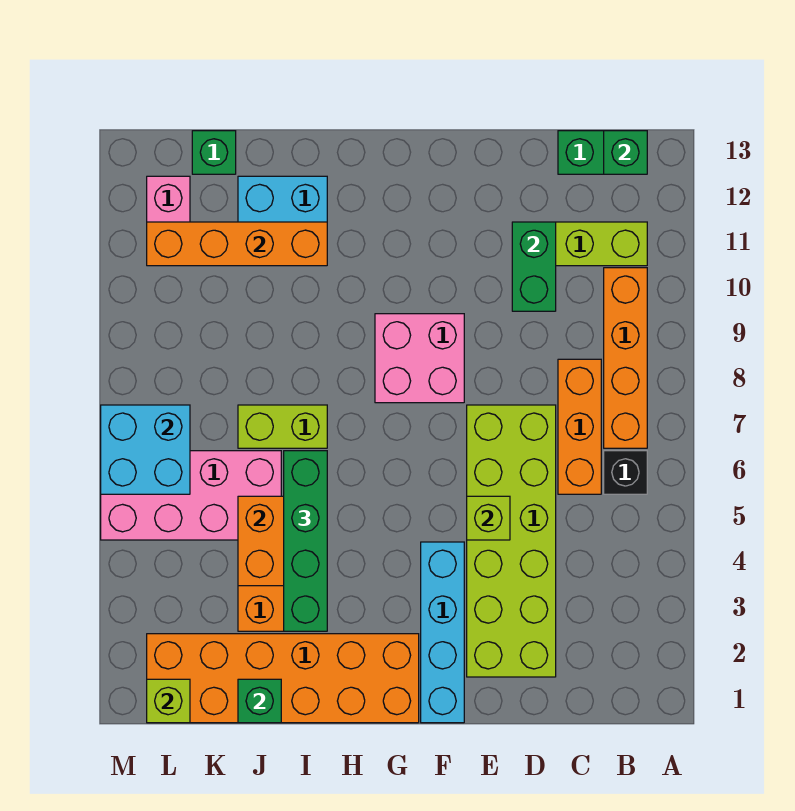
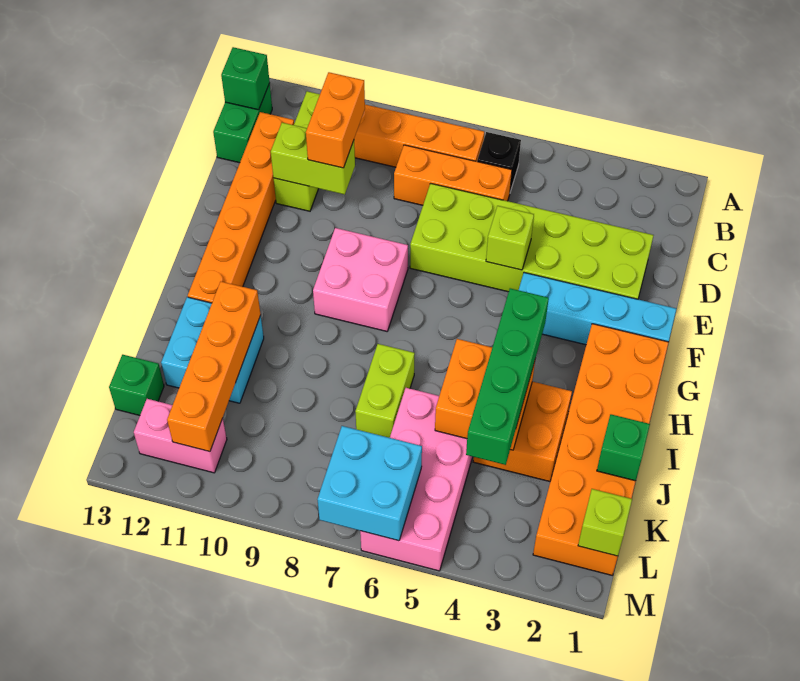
none -> orange brick C10:D10 level 3
none -> orange brick C12:H12 level 1
green brick D10:D11 level 2 -> lime brick D10:D11 level 2
green brick I3:I6 level 3 -> green brick H4:K4 level 3

